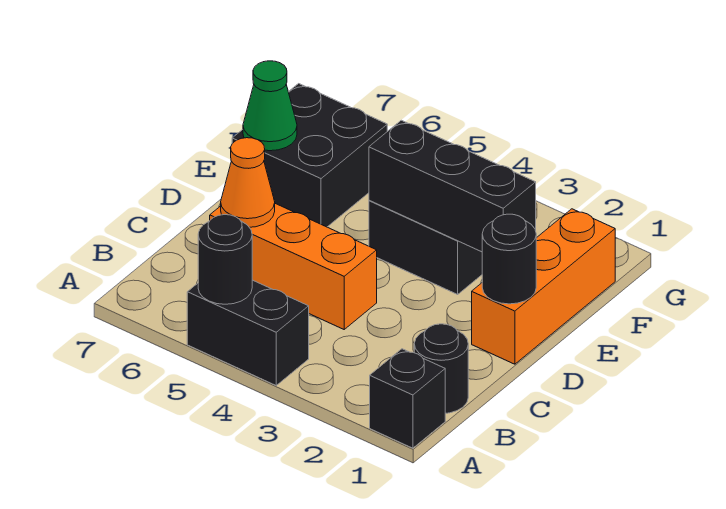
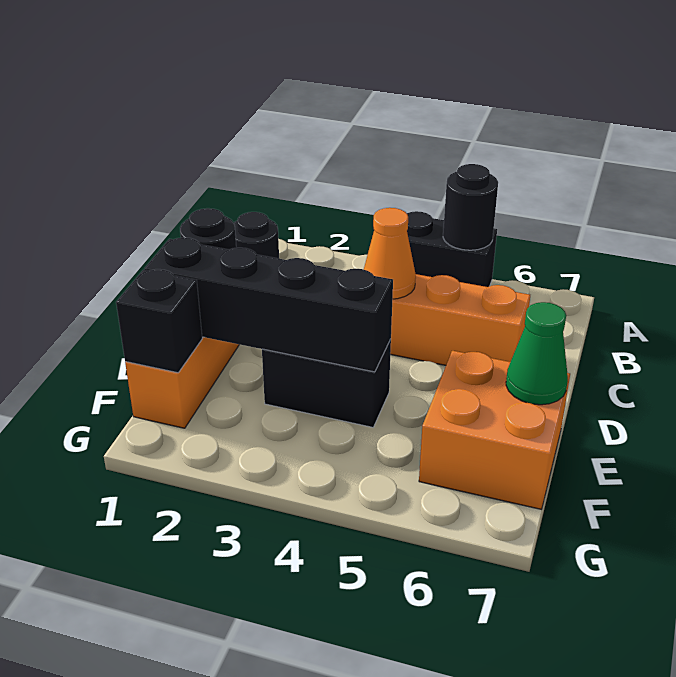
black brick A1 level 1 -> black brick F1 level 2
orange cone C6 level 2 -> orange cone C4 level 2
black brick E2:E4 level 2 -> black brick E1:E4 level 2
black brick E6:F7 level 1 -> orange brick E6:F7 level 1

